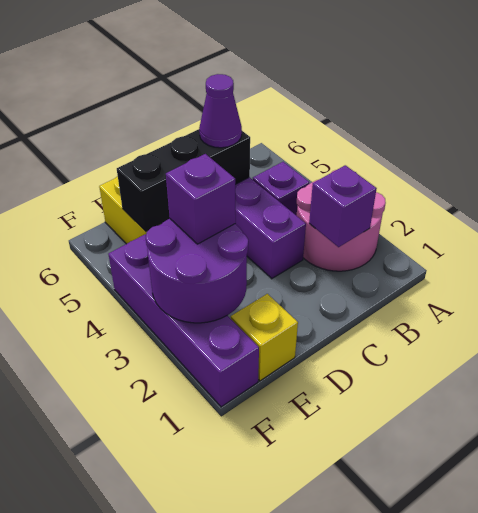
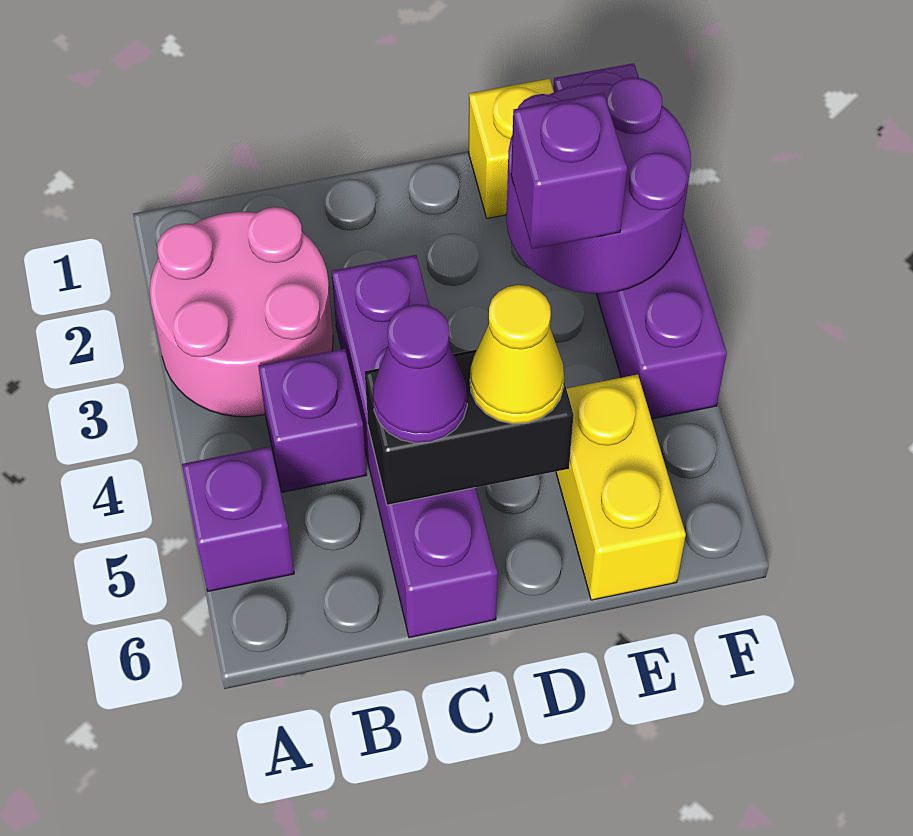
purple brick B2 level 2 -> purple brick A5 level 1
black brick C5:E5 level 2 -> black brick C5:D5 level 2
none -> yellow cone D5 level 3

